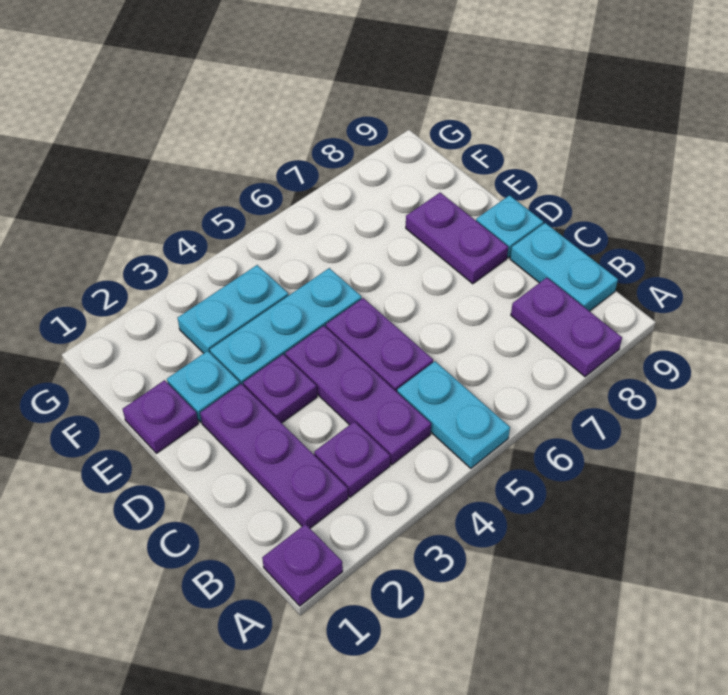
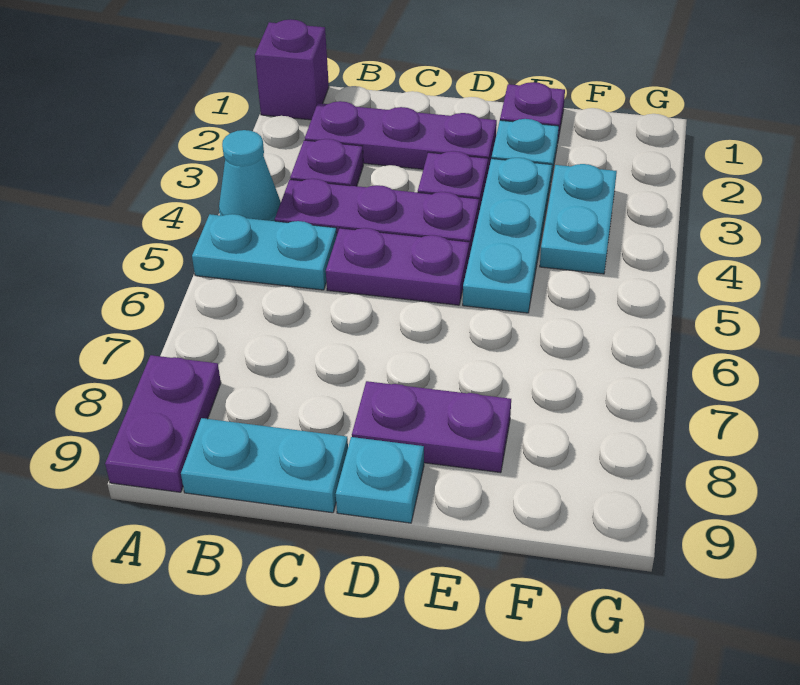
purple plate A1 level 1 -> purple brick A1 level 1
none -> cyan cone A4 level 1
purple plate A8:B8 level 1 -> purple plate A8:A9 level 1

